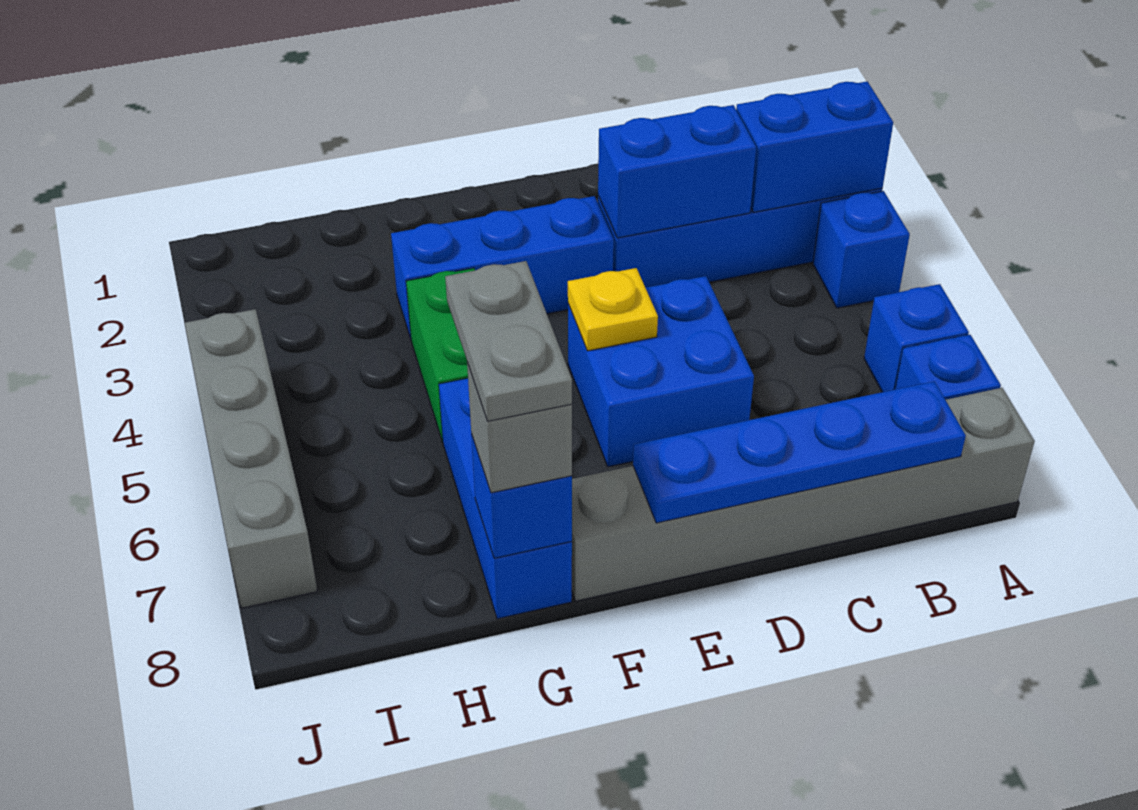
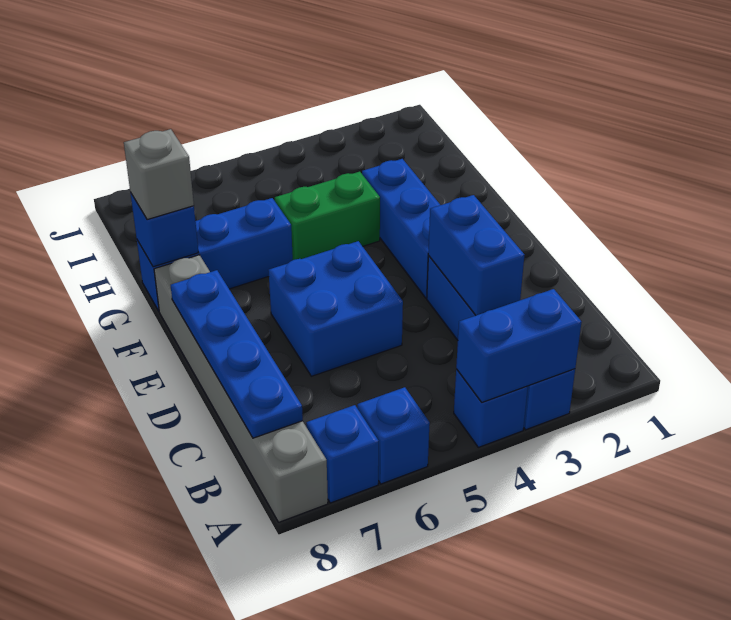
blue brick A3:B3 level 2 -> blue brick A3:A4 level 2
yellow plate E5 level 2 -> none
grey plate G7:G8 level 4 -> none
grey brick J4:J7 level 1 -> none

